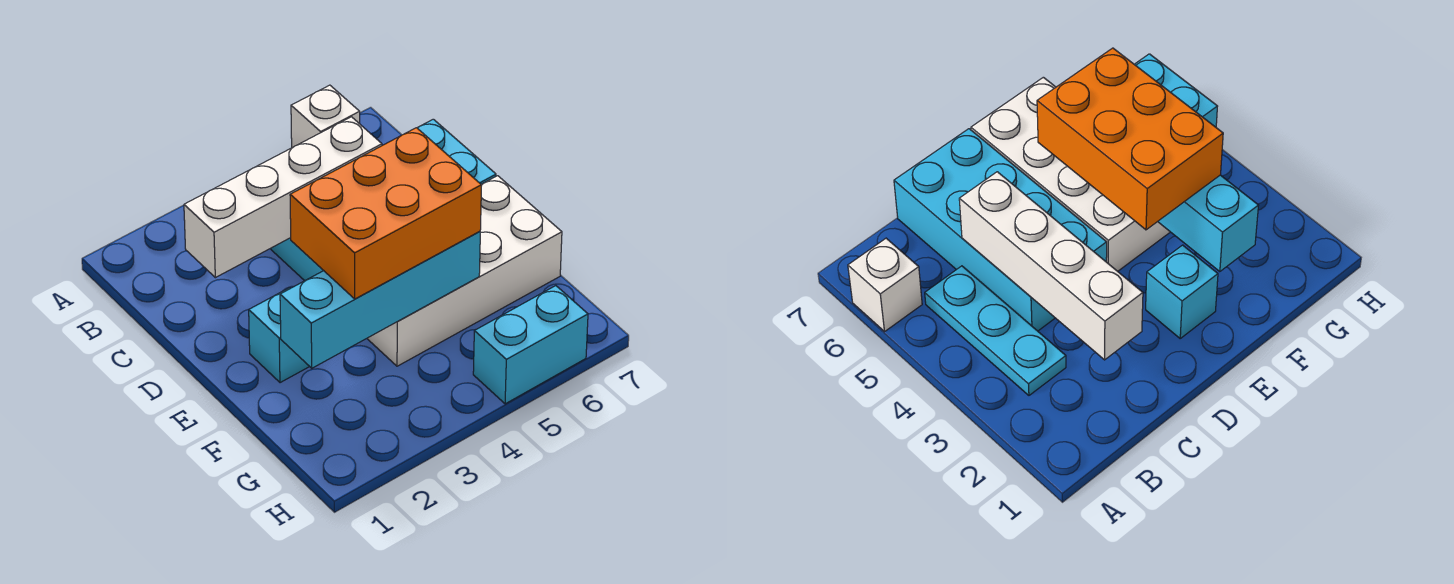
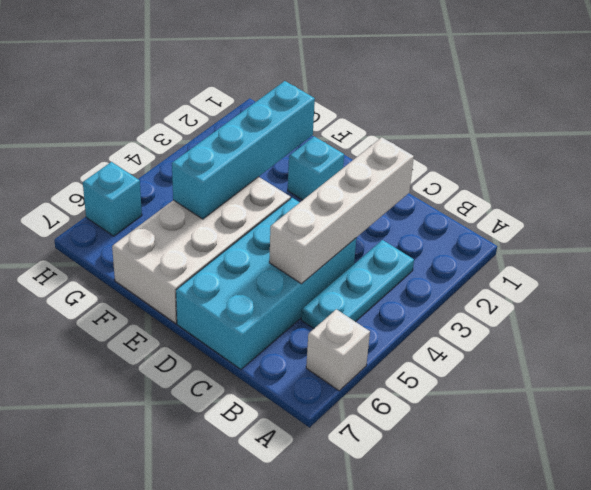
orange brick E3:F5 level 3 -> none
cyan brick H5:H6 level 1 -> cyan brick H6 level 1

